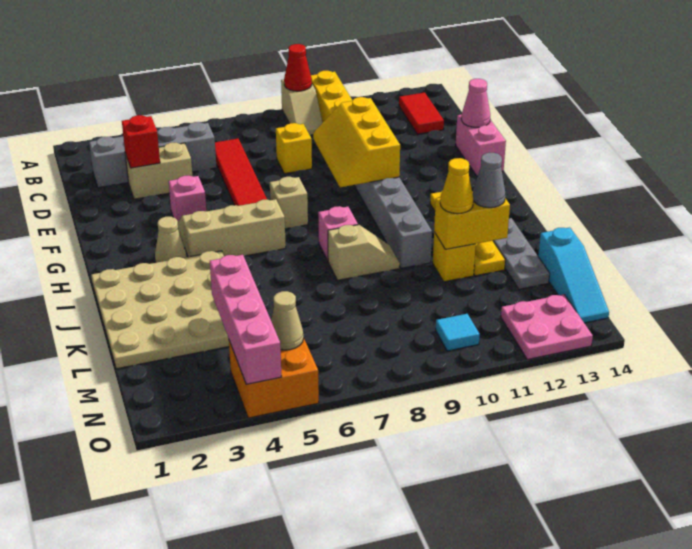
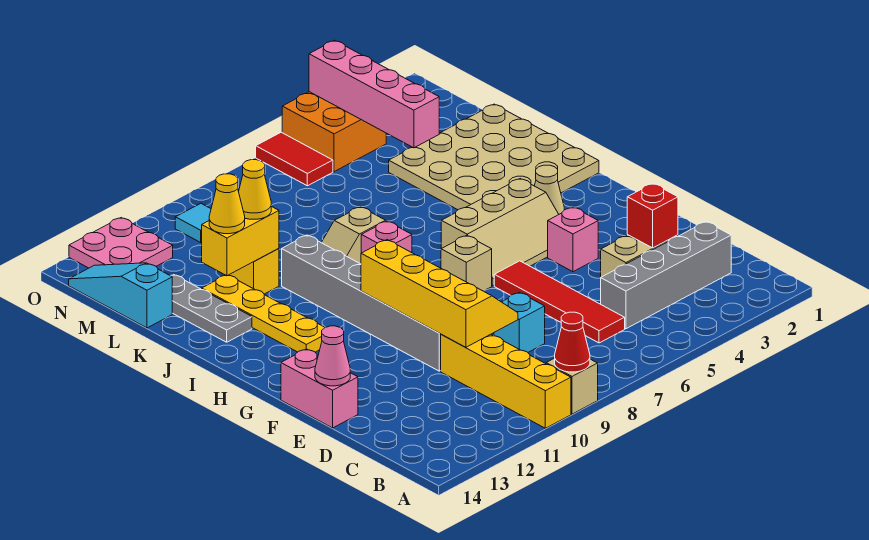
red tile B13:C13 level 1 -> red tile N6:O6 level 1
yellow brick D8 level 1 -> cyan brick D8 level 1
yellow slope E9:G10 level 2 top 10 -> yellow slope D9:G10 level 2 top 10
grey cone K12 level 3 -> yellow cone K12 level 3
tan cone N5 level 2 -> none

